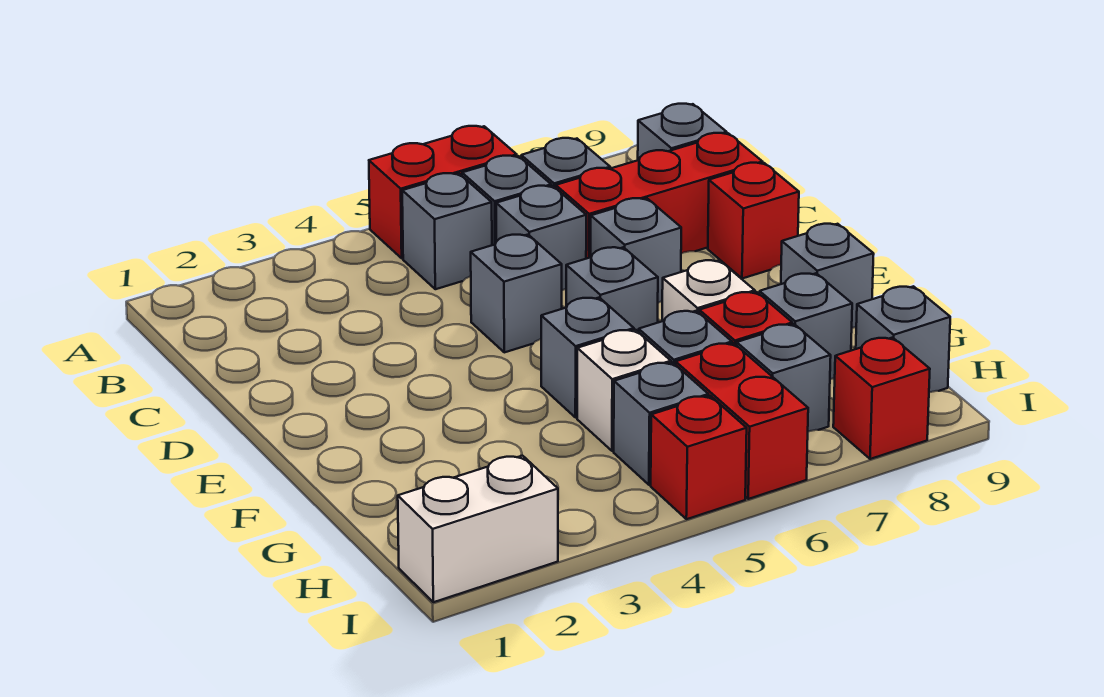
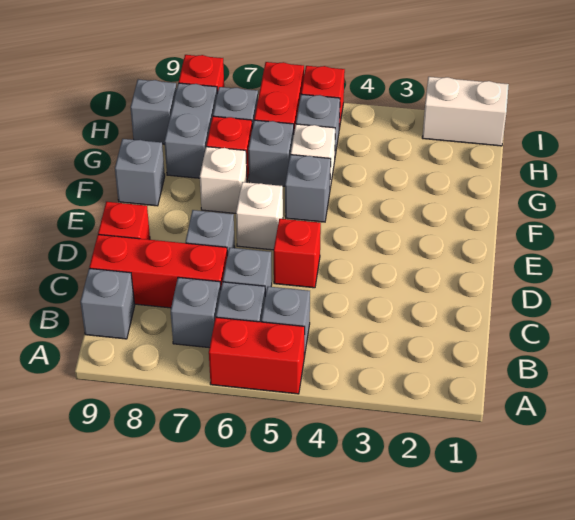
grey brick D5 level 1 -> red brick D5 level 1
grey brick E6 level 1 -> white brick E6 level 1
grey brick G8 level 1 -> grey brick G8:H8 level 1

